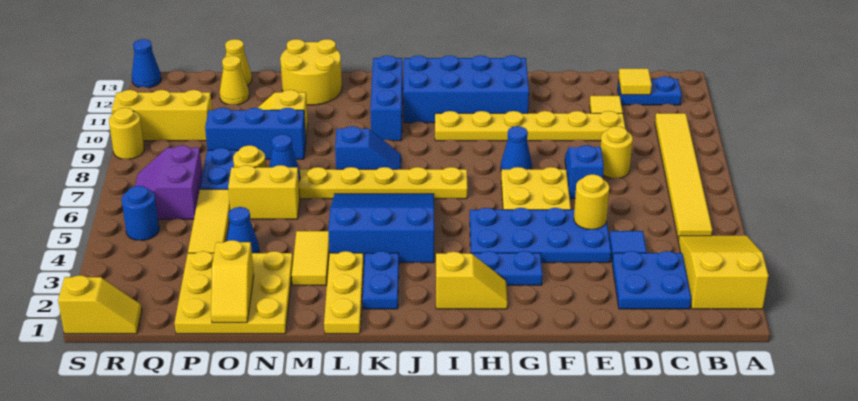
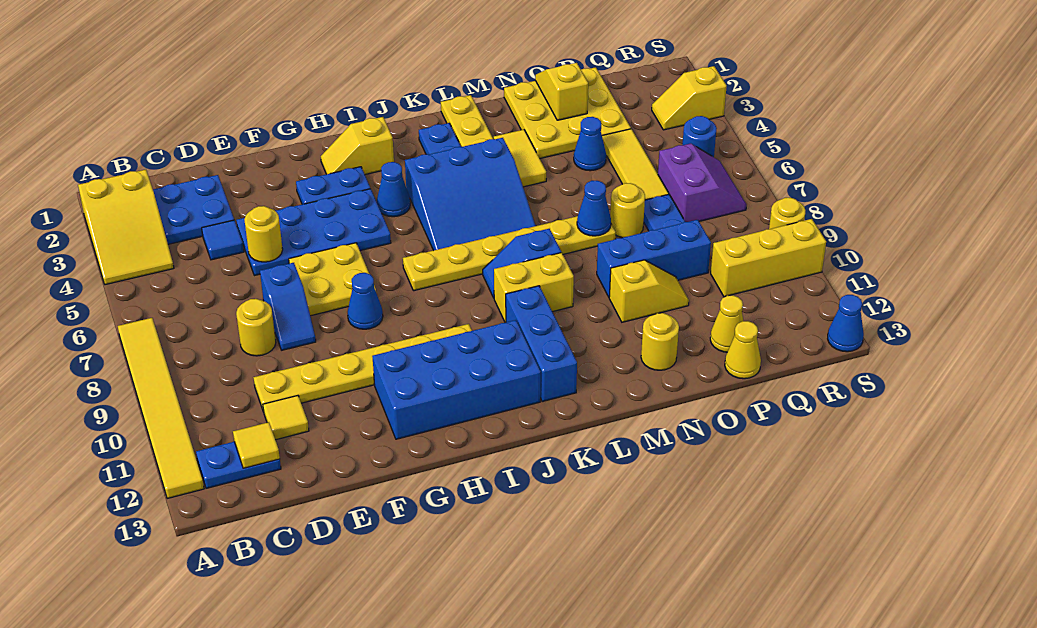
yellow tile B5:B10 level 1 -> yellow tile A7:A12 level 1
none -> blue cone I4 level 1
yellow round brick M12:N13 level 1 -> yellow round brick N12 level 1
yellow brick N6:O6 level 1 -> yellow brick K9:L9 level 1
yellow slope R1:S1 level 1 top S -> yellow slope R3:S3 level 1 top S

